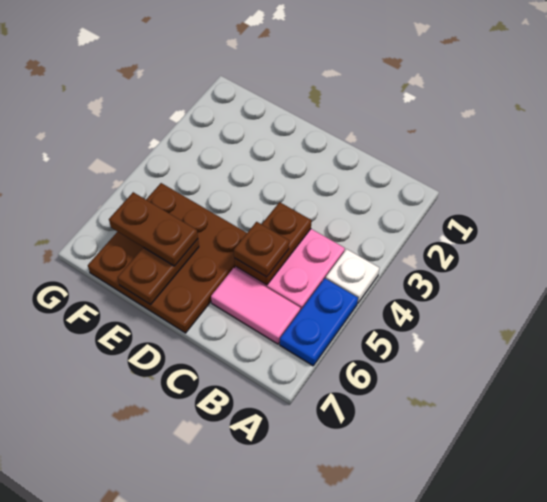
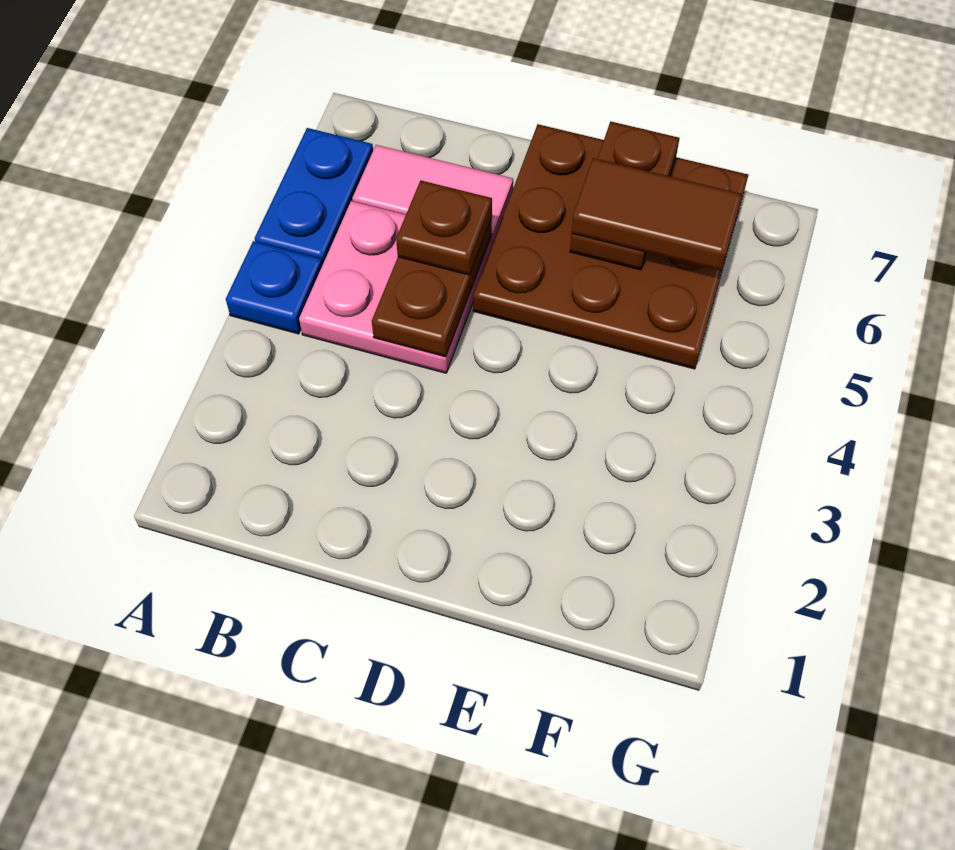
white plate A4 level 1 -> blue plate A4 level 1
brown plate E6:F6 level 3 -> brown tile E6:F6 level 3

